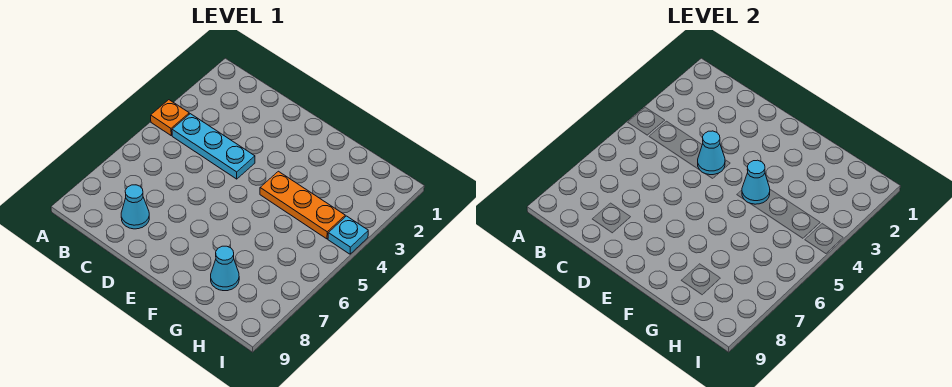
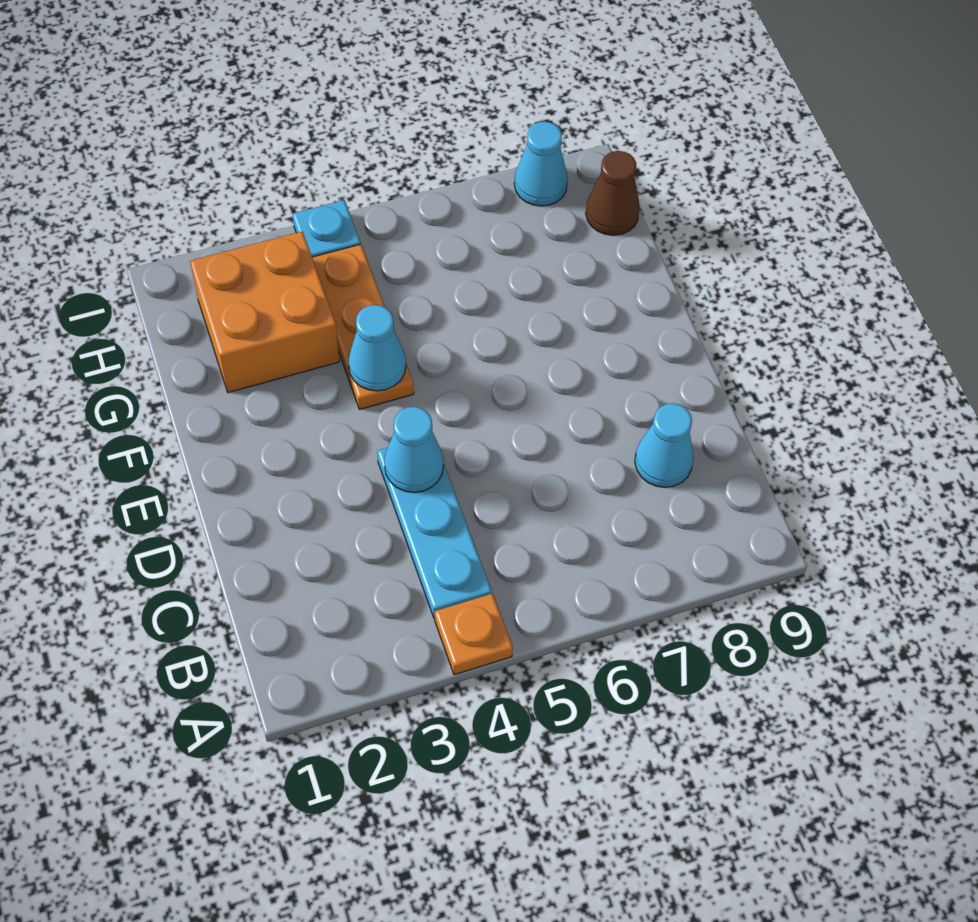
none -> orange brick G2:H3 level 1
cyan cone G8 level 1 -> cyan cone I8 level 1
none -> brown cone H9 level 1

